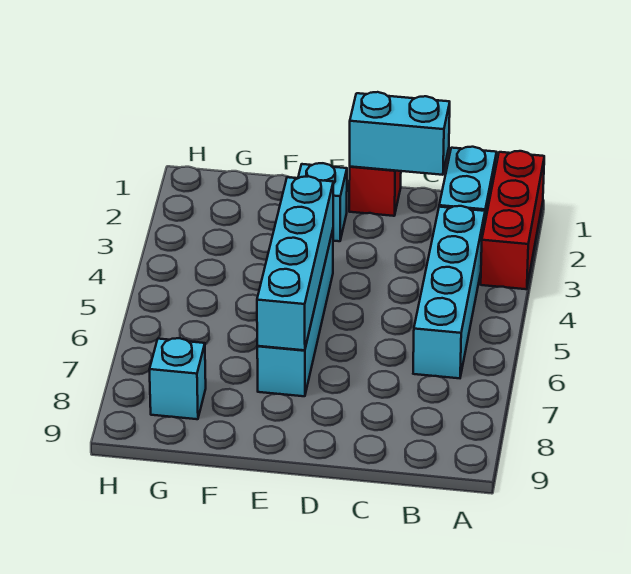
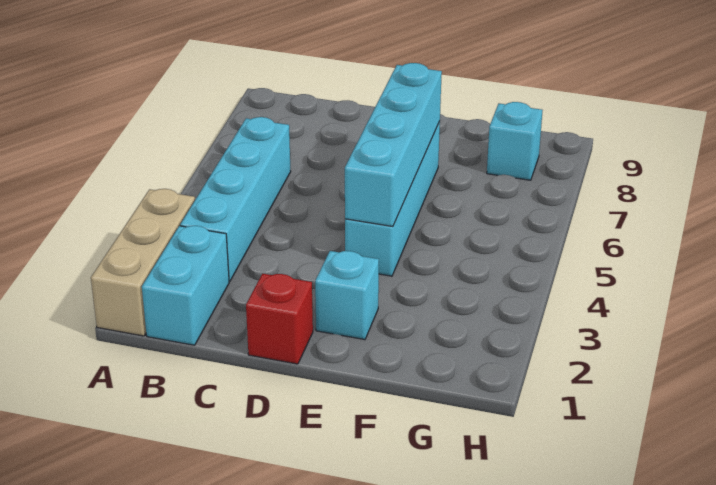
red brick A1:A3 level 1 -> tan brick A1:A3 level 1
cyan brick C1:D1 level 2 -> none

